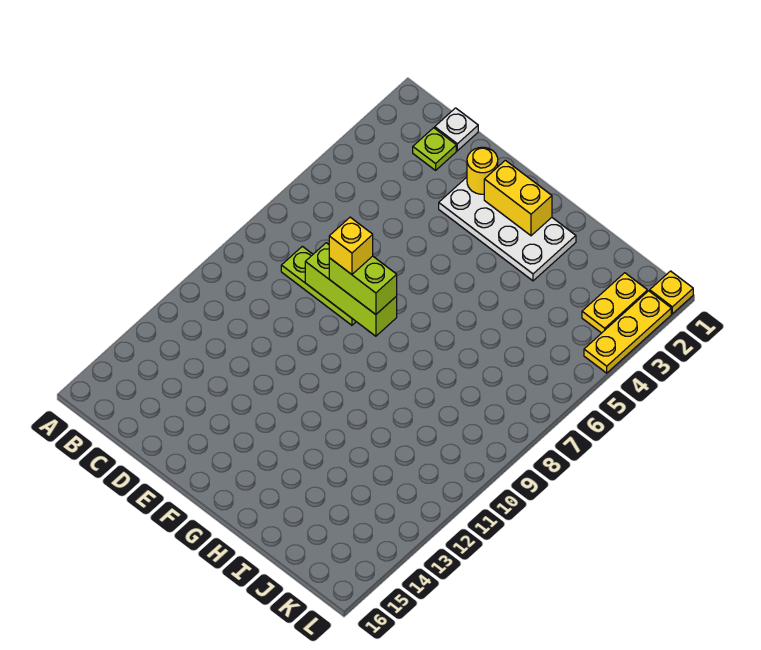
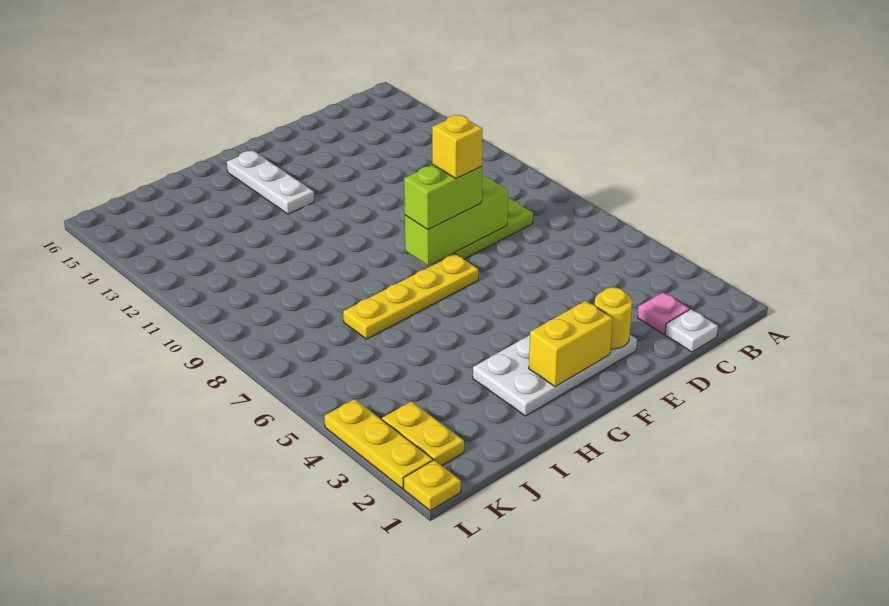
lime plate C2 level 1 -> pink plate C2 level 1
none -> yellow plate F7:I7 level 1
none -> white plate G13:G15 level 1

